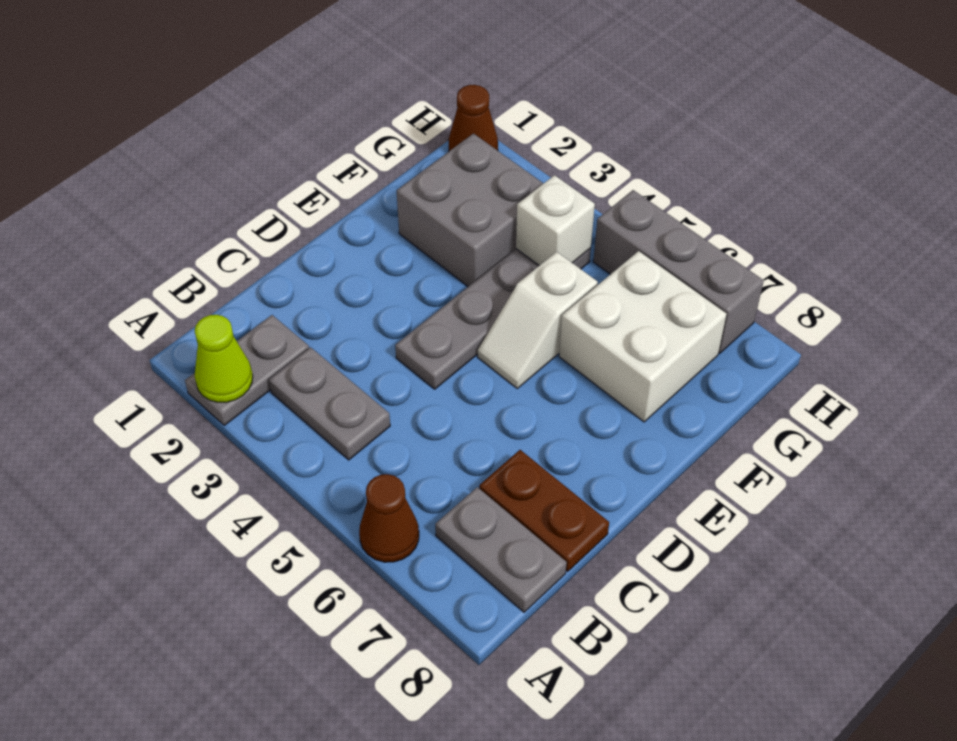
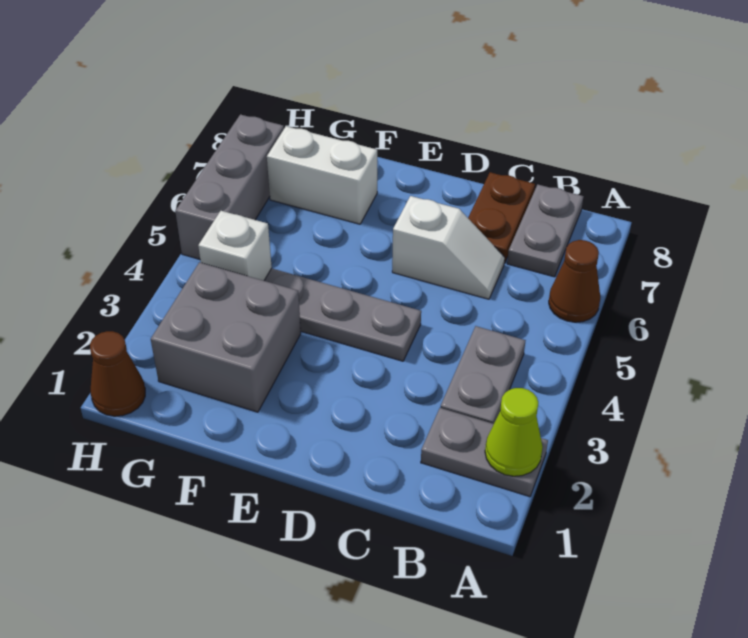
white slope E5:F5 level 1 top F -> white slope C6:D6 level 1 top D
white brick F6:G7 level 1 -> white brick F7:G7 level 1

